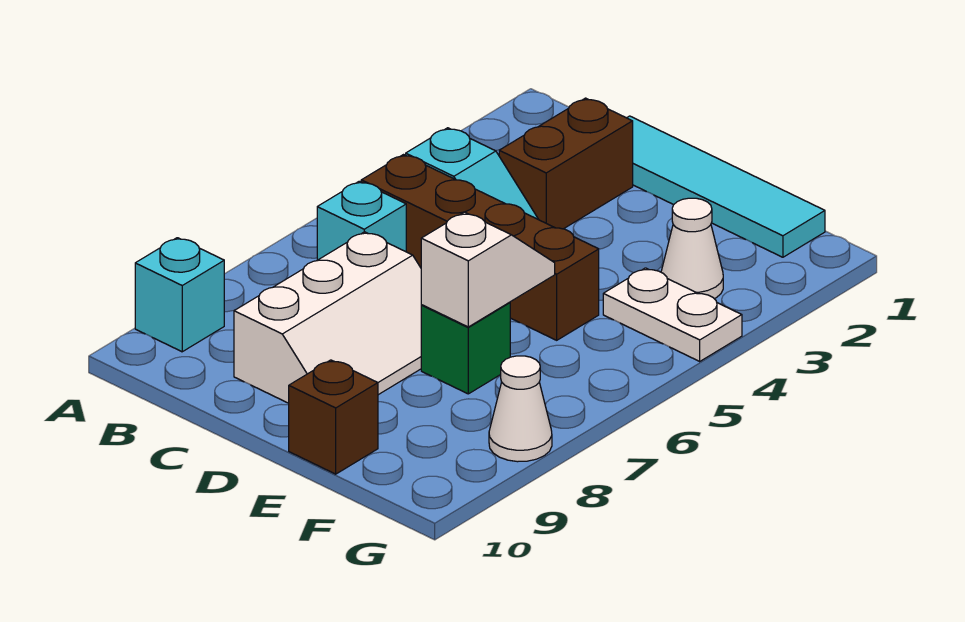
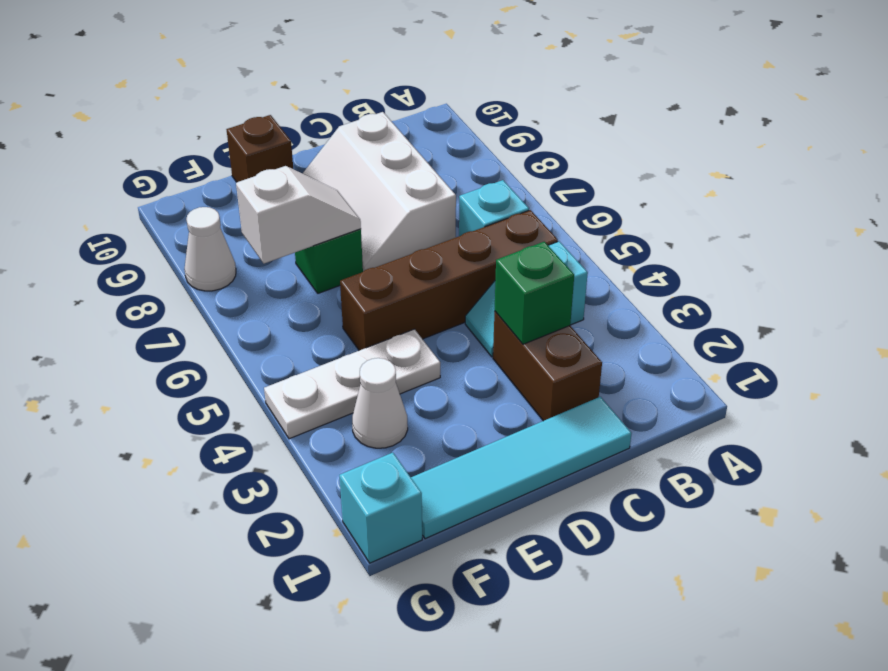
cyan brick A9 level 1 -> cyan brick G1 level 1
none -> green brick C3 level 2
white slope E6:E7 level 2 top 7 -> white slope E7:F7 level 2 top F
white plate F4:G4 level 1 -> white plate E4:G4 level 1

